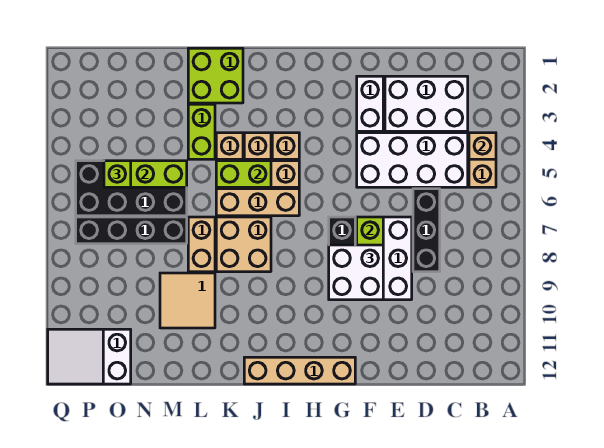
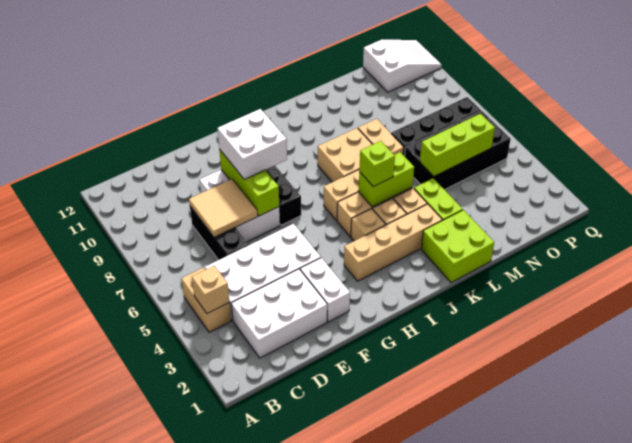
tan brick G12:J12 level 1 -> tan brick H3:K3 level 1
tan tile L9:M10 level 1 -> tan tile D7:E8 level 2
lime brick O5 level 3 -> lime brick J5 level 3

